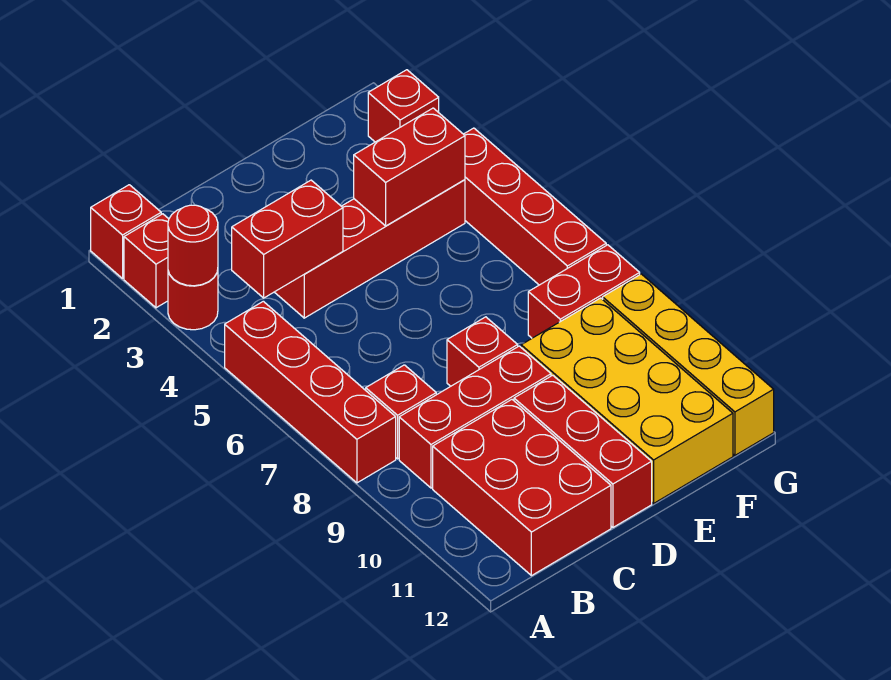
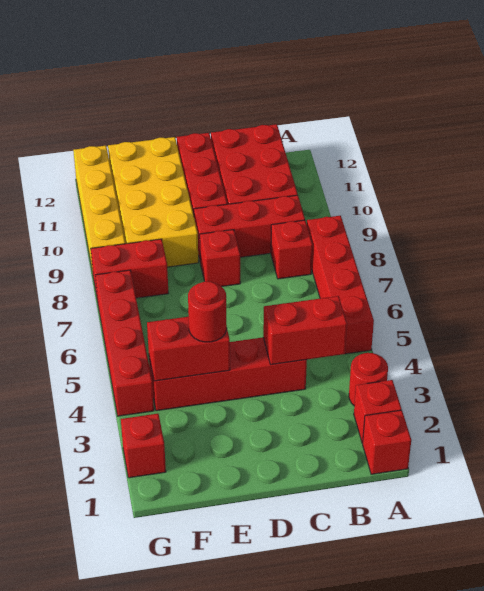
red round brick A3 level 2 -> red round brick E4 level 3

